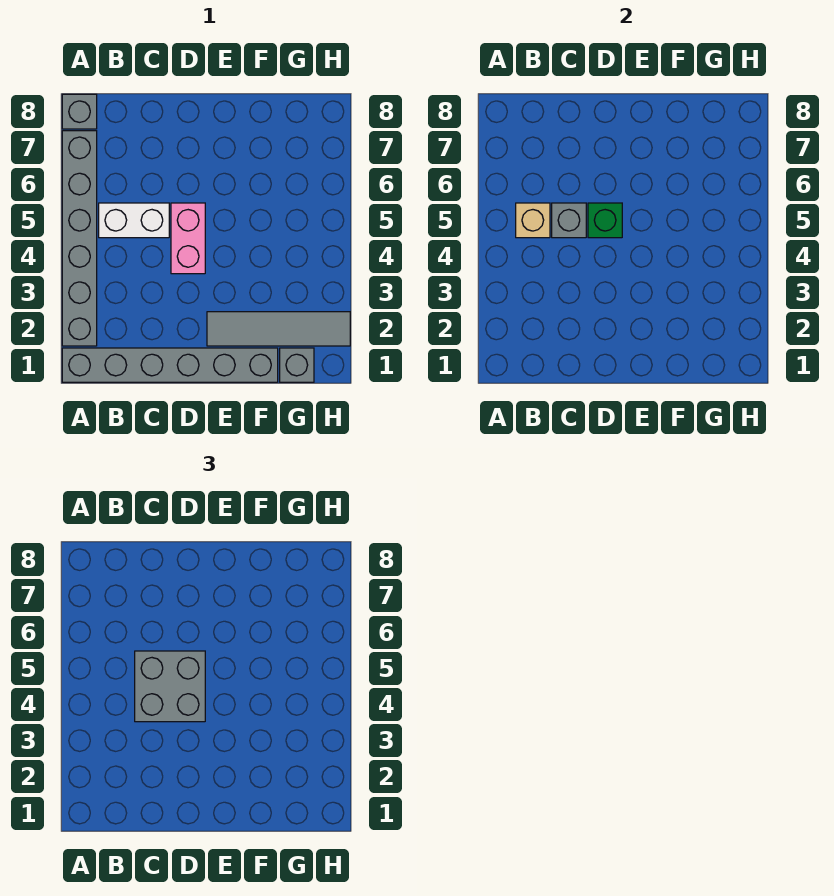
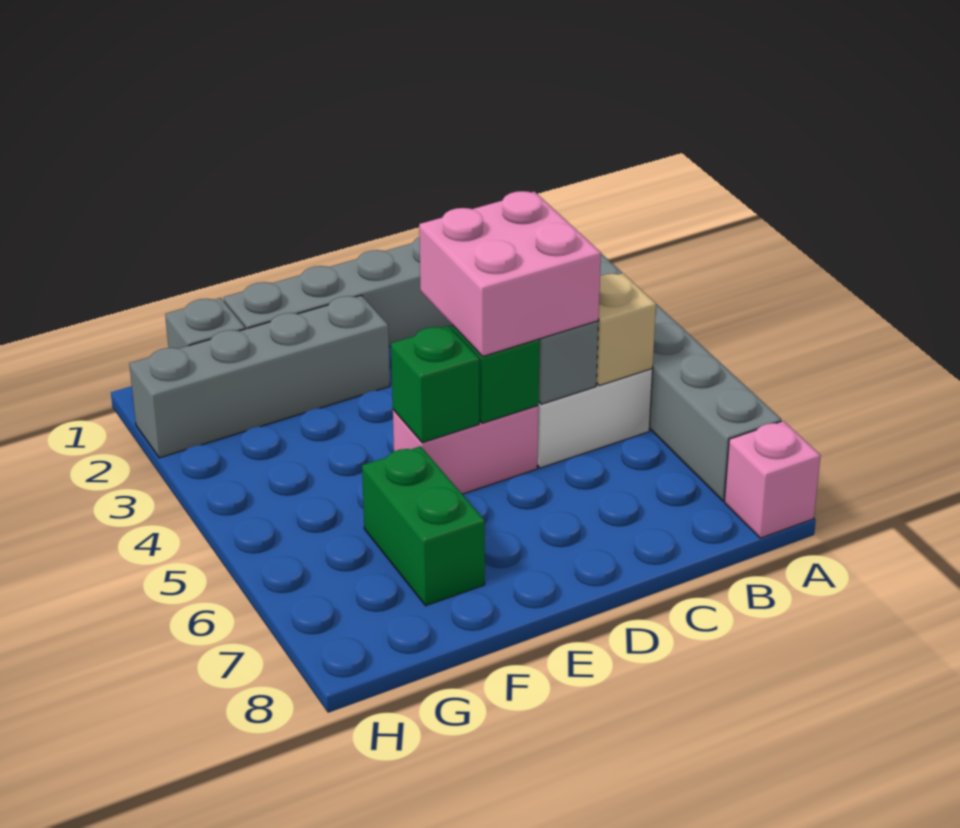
grey brick A8 level 1 -> pink brick A8 level 1
grey brick C4:D5 level 3 -> pink brick C4:D5 level 3
pink brick D4:D5 level 1 -> pink brick D5:E5 level 1
grey tile E2:H2 level 1 -> grey brick E2:H2 level 1
none -> green brick E5 level 2
none -> green brick F6:F7 level 1

